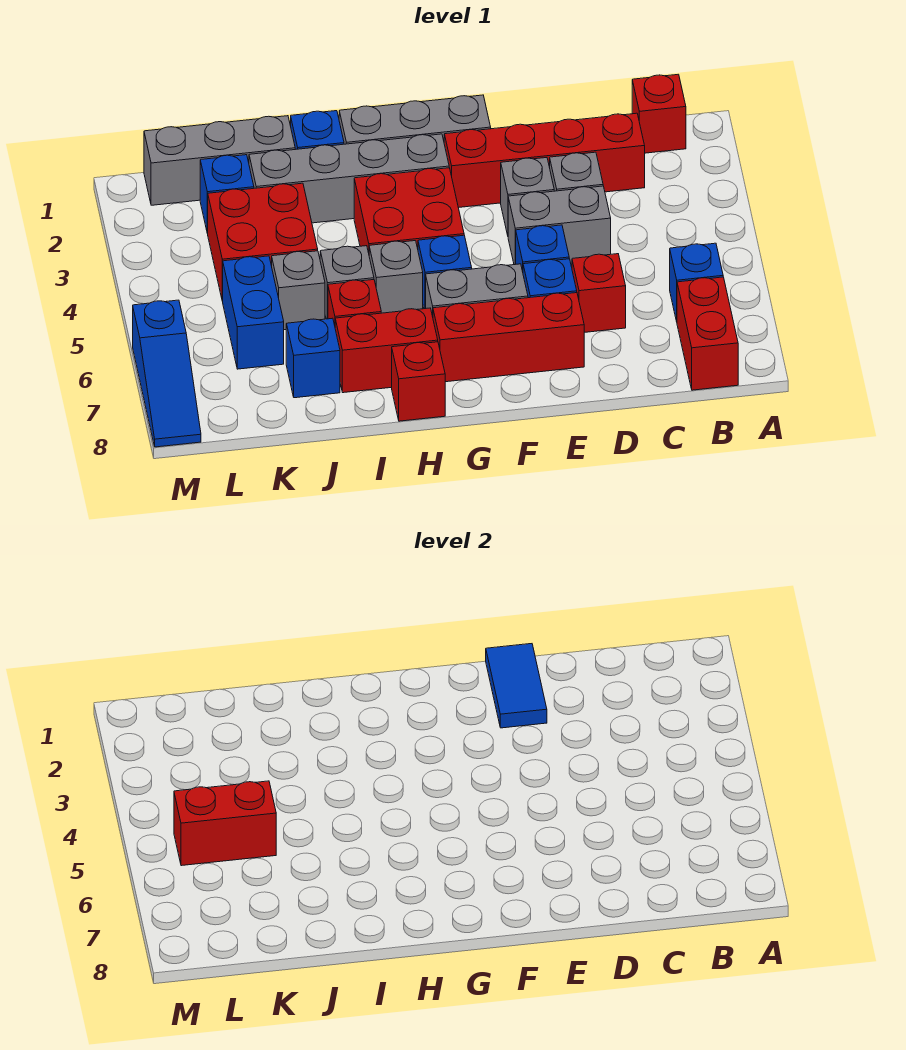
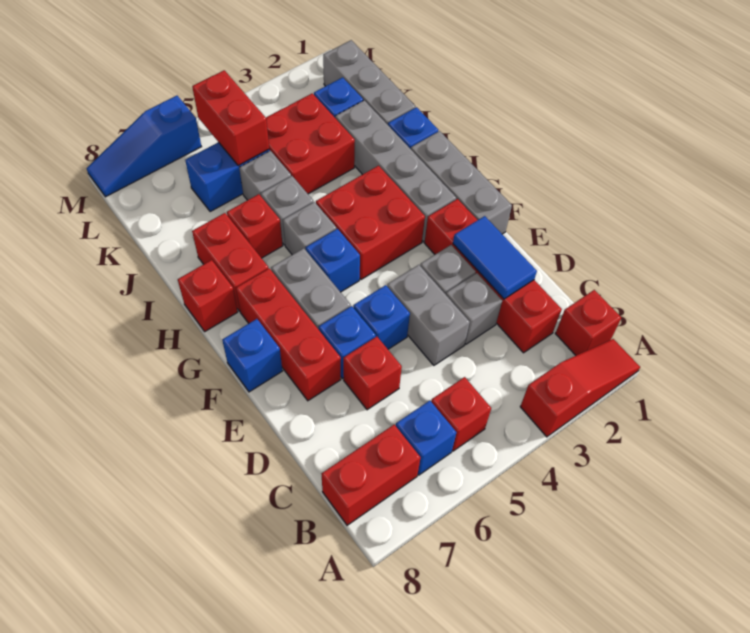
none -> red slope A1:A3 level 1 top 3
none -> red brick B5 level 1
blue tile E1:E2 level 2 -> blue tile D2:E2 level 2
blue brick J7 level 1 -> blue brick F8 level 1

